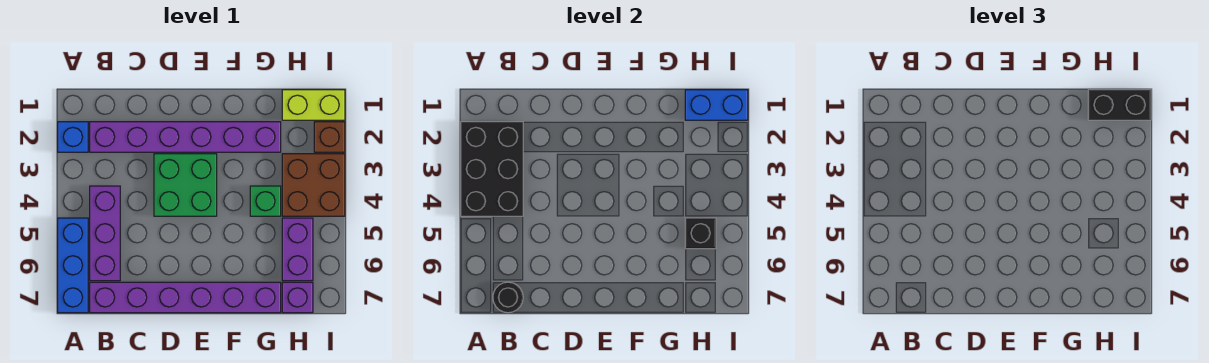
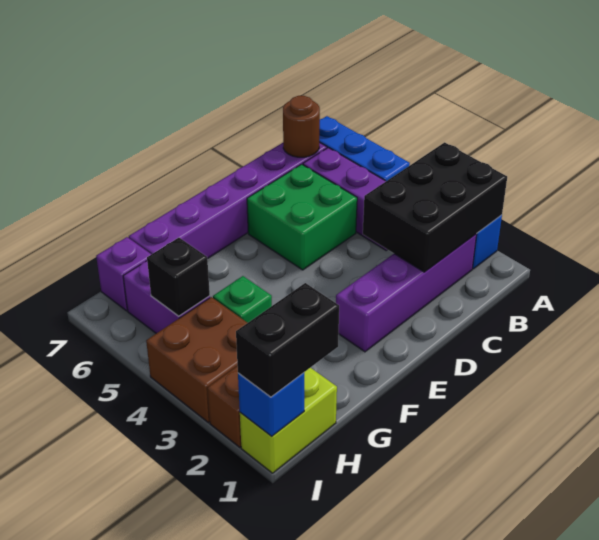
black brick A2:B4 level 2 -> black brick A2:C3 level 2
purple brick B2:G2 level 1 -> purple brick B2:E2 level 1
black round brick B7 level 2 -> brown round brick B7 level 2
green brick D3:E4 level 1 -> green brick C5:D6 level 1
blue brick H1:I1 level 2 -> blue brick I1 level 2

